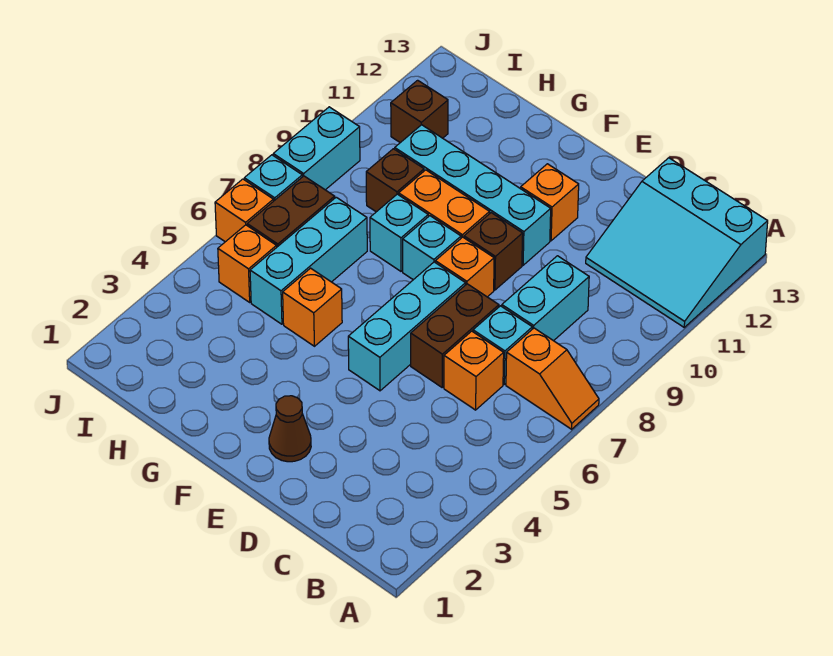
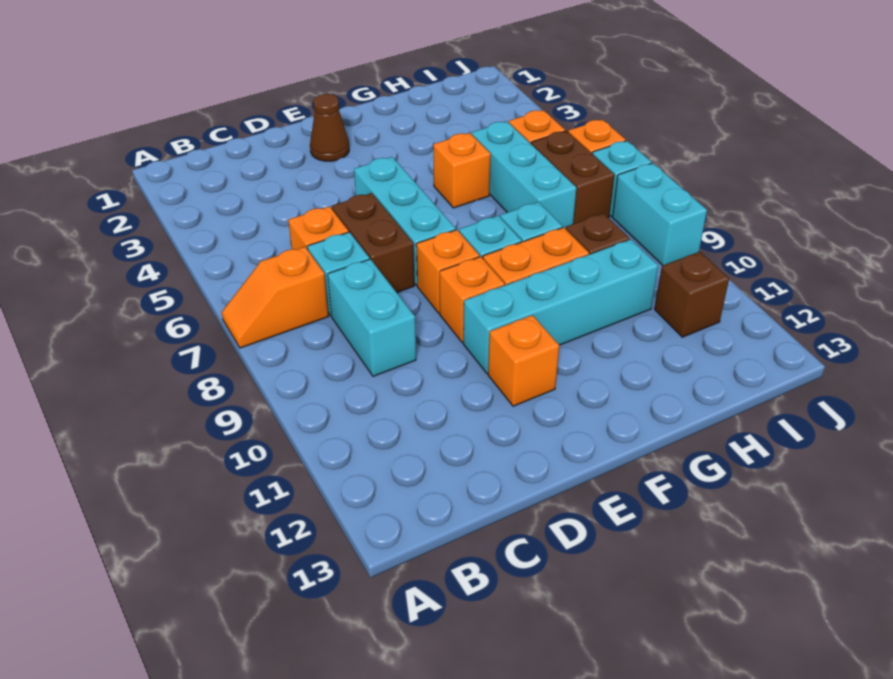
cyan slope A11:C13 level 1 top 13 -> none
brown brick E9 level 1 -> orange brick E9 level 1

